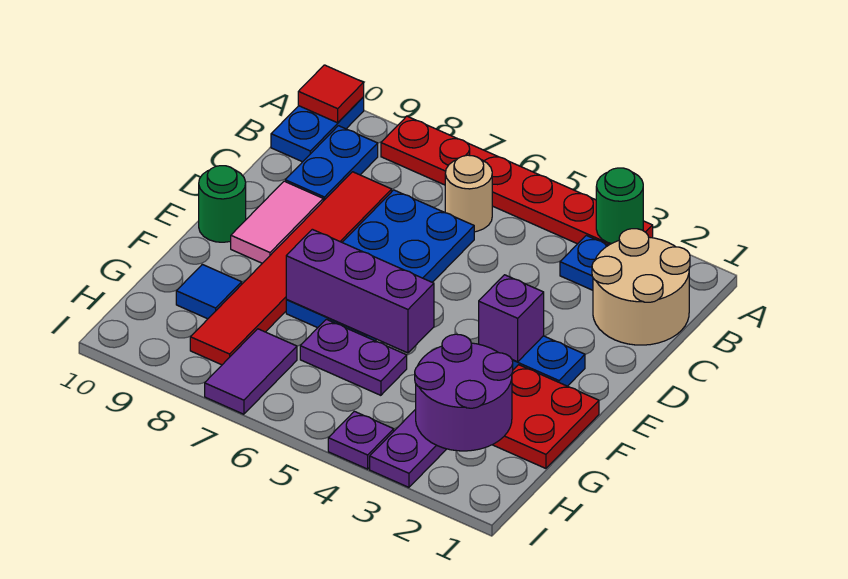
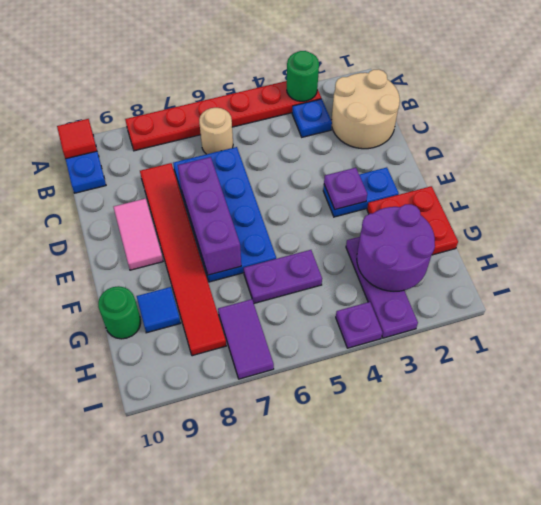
blue plate B9:C9 level 1 -> none
purple brick E3 level 2 -> purple plate E3 level 2
green round brick E10 level 1 -> green round brick G10 level 1
purple brick F5:F7 level 2 -> purple brick D7:F7 level 2

